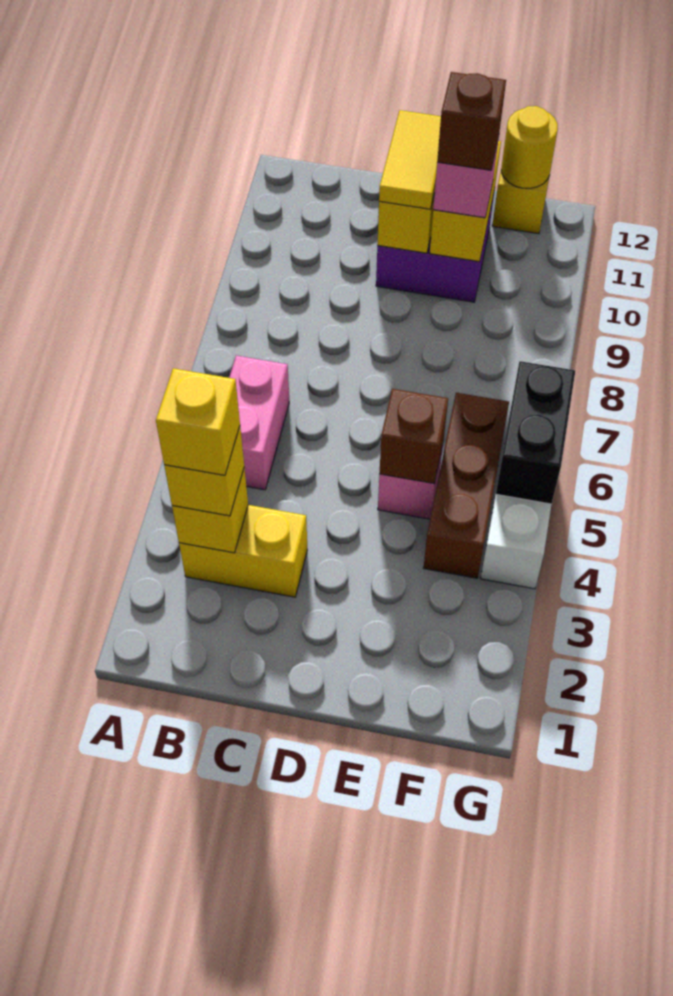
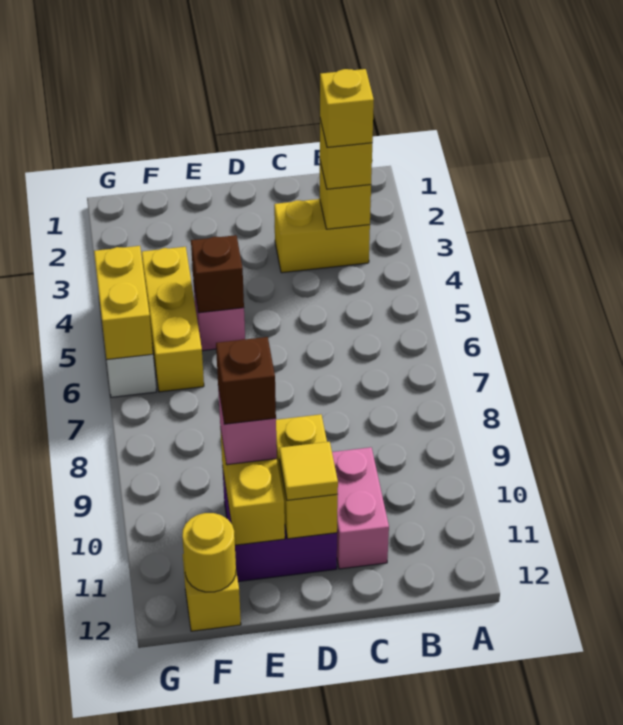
pink brick B5:B6 level 1 -> pink brick C10:C11 level 1
yellow tile D10:D11 level 3 -> yellow tile D11 level 3
brown brick F4:F6 level 1 -> yellow brick F4:F6 level 1
black brick G5:G6 level 2 -> yellow brick G5:G6 level 2

